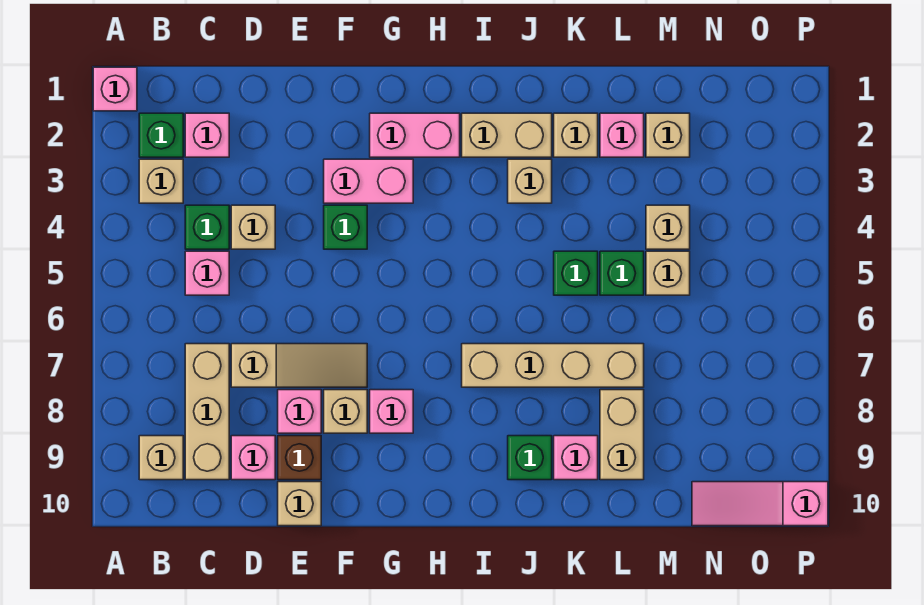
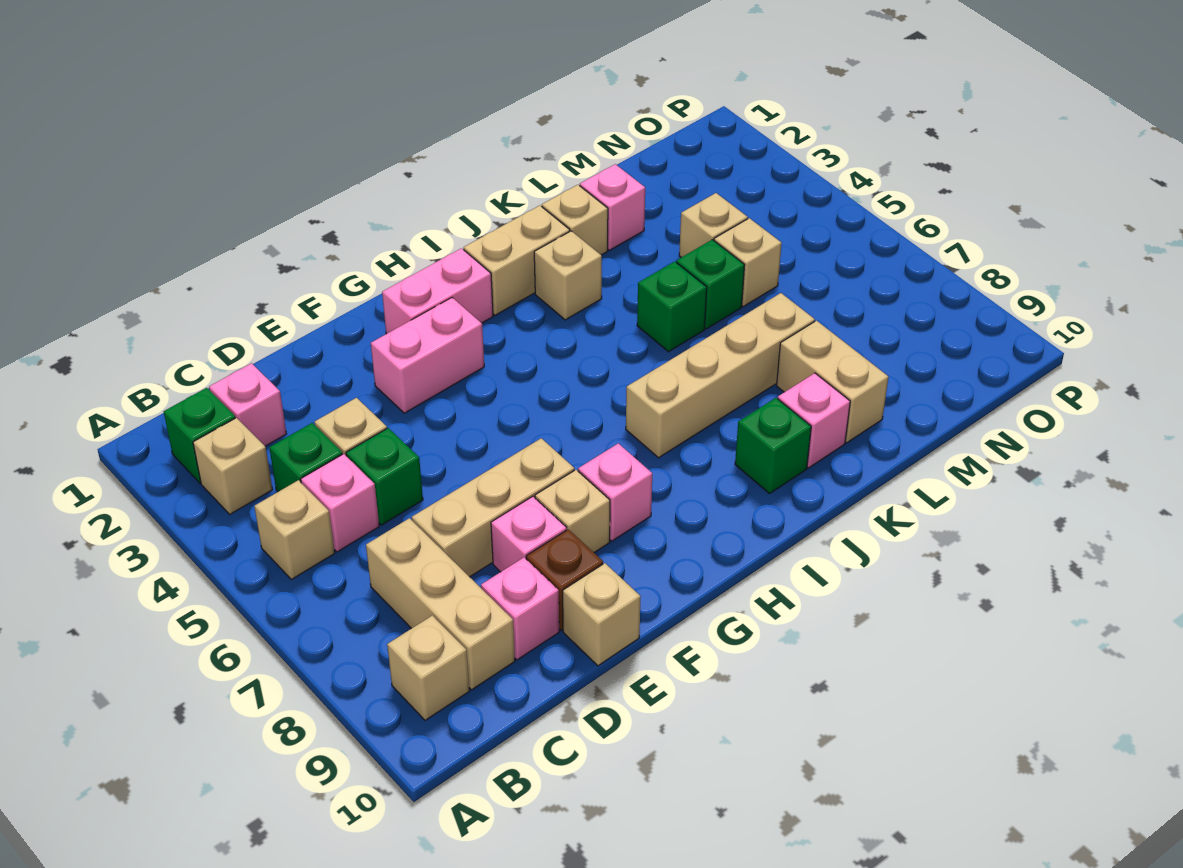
pink brick A1 level 1 -> none
tan slope D7:F7 level 1 top D -> tan brick D7:F7 level 1
green brick F4 level 1 -> green brick D5 level 1
tan brick M2 level 1 -> tan brick B5 level 1
pink slope N10:P10 level 1 top P -> none

